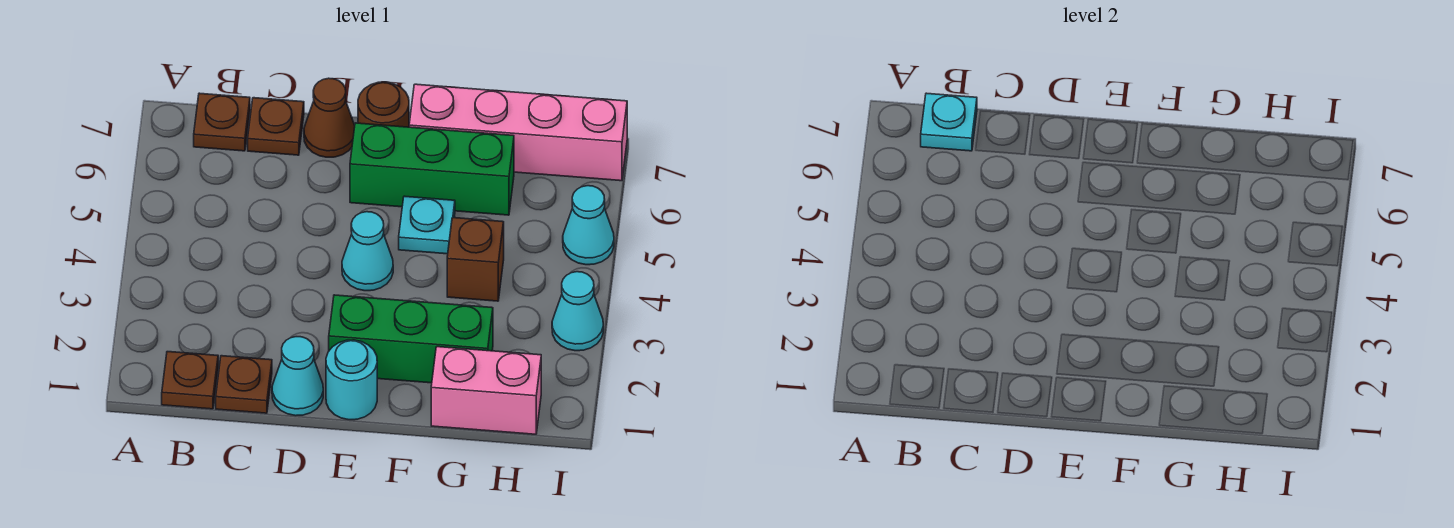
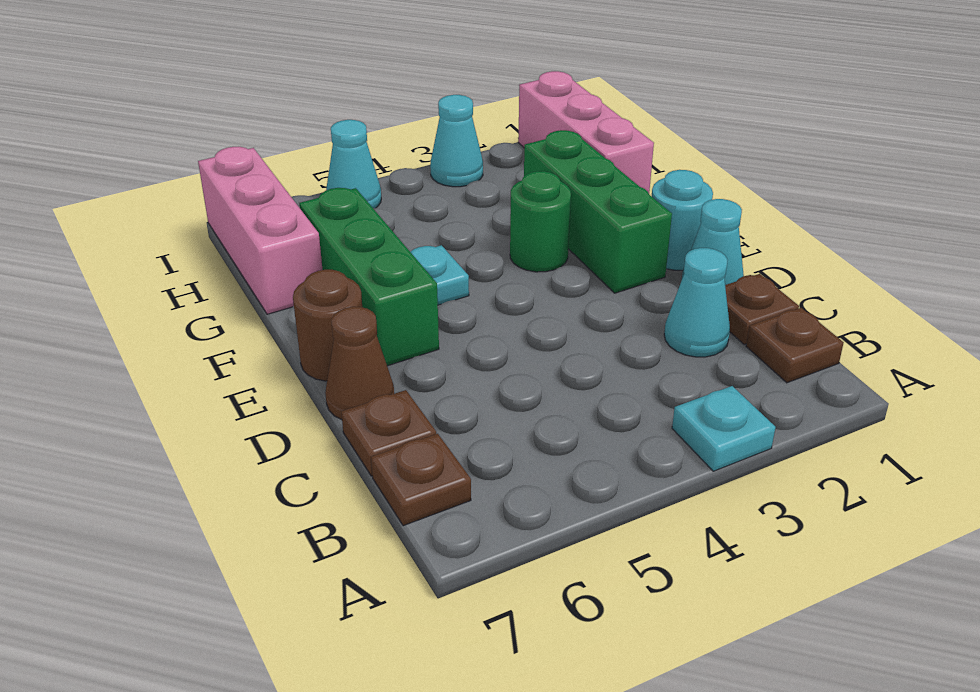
cyan plate B7 level 2 -> cyan plate A3 level 1
cyan cone E4 level 1 -> cyan cone C2 level 1
none -> green round brick F3 level 1
pink brick F7:I7 level 1 -> pink brick G7:I7 level 1
pink brick G1:H1 level 1 -> pink brick G1:I1 level 1
brown brick G4 level 1 -> none

